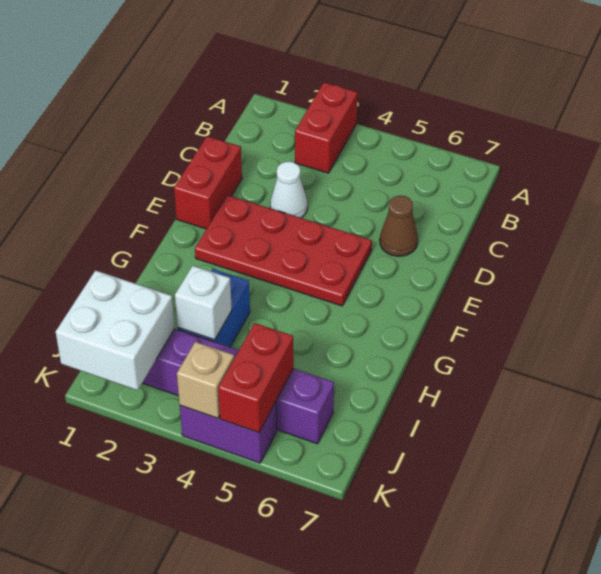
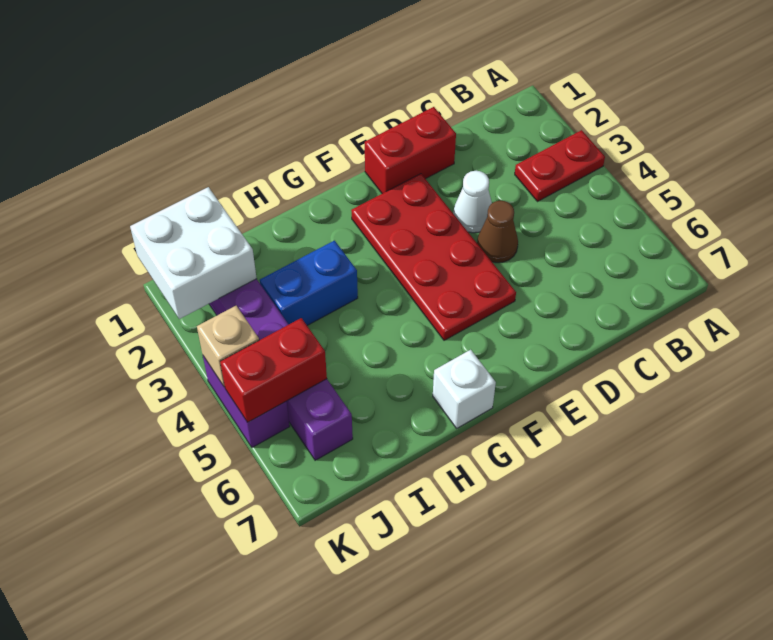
red brick A3:B3 level 1 -> red plate A3:B3 level 1
brown cone D6 level 1 -> brown cone D4 level 1
white brick I3 level 2 -> white brick G7 level 1

